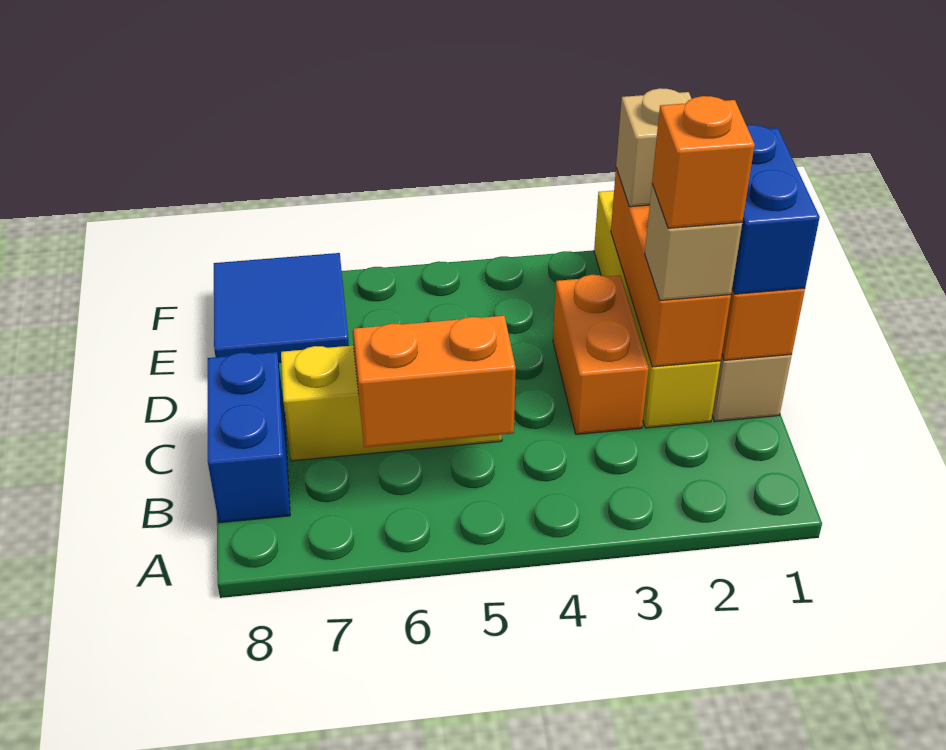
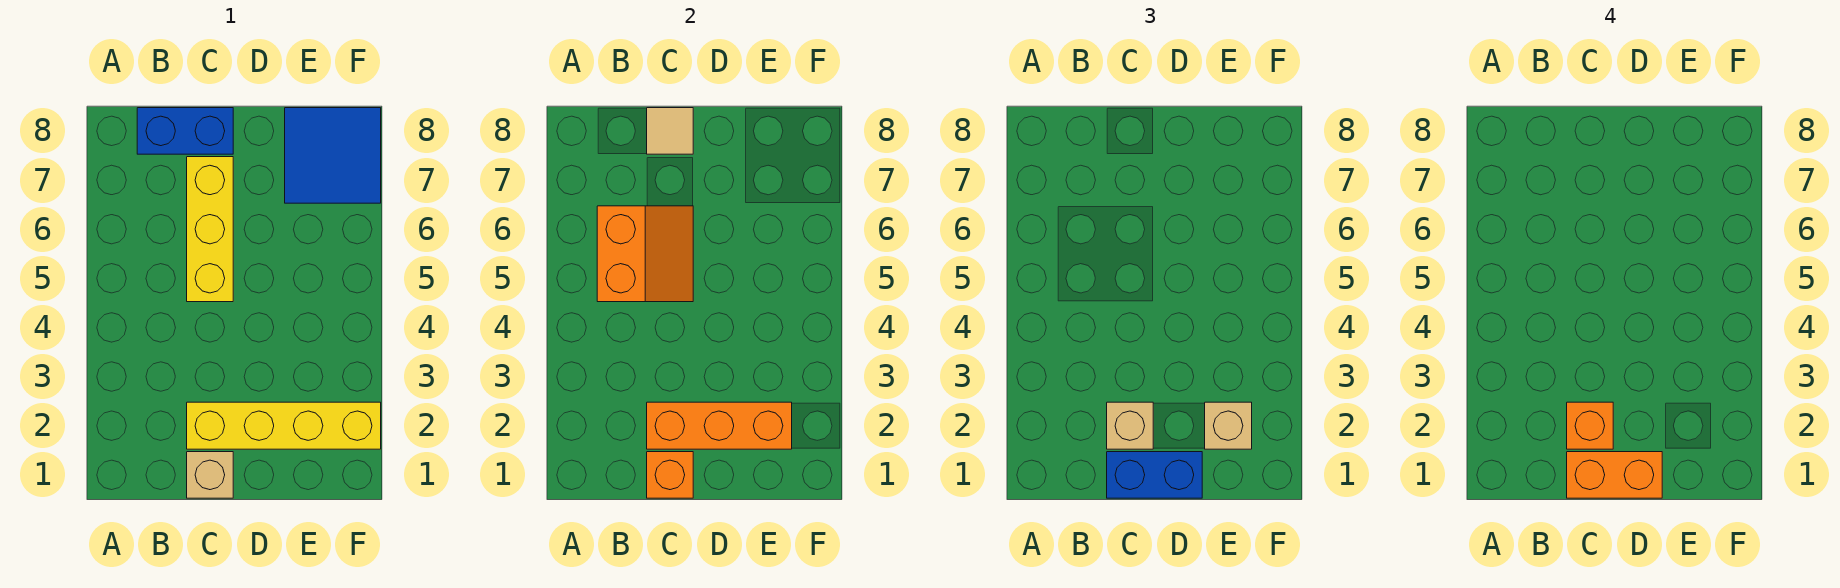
orange brick C3:D3 level 1 -> orange brick C1:D1 level 4
none -> tan tile C8 level 2

